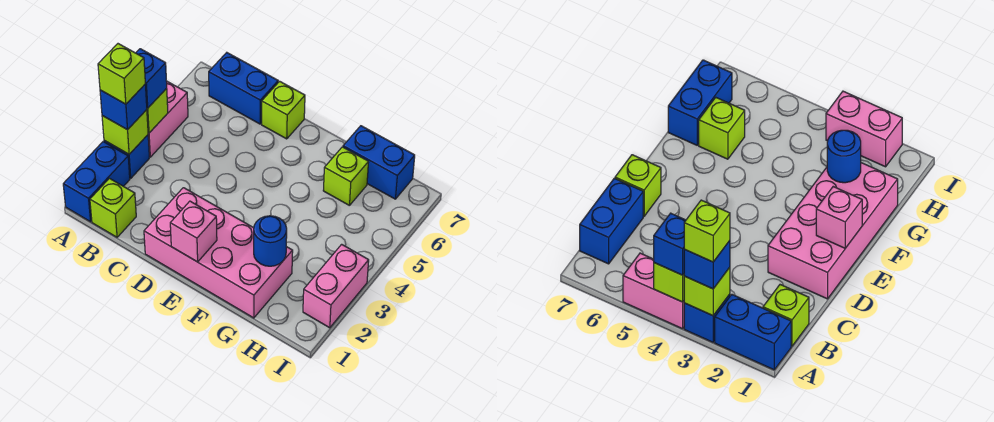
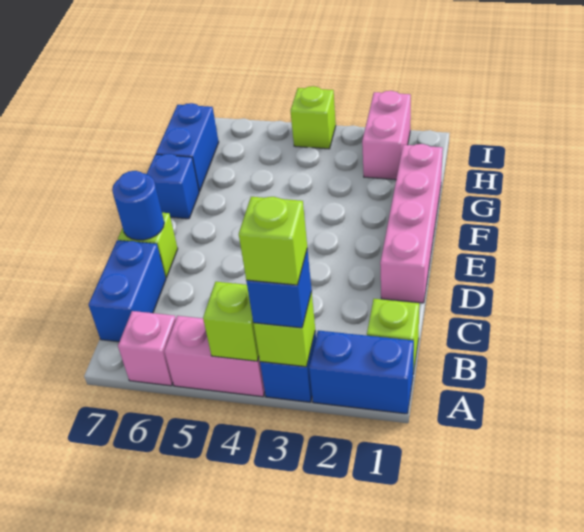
blue brick A4 level 3 -> blue brick F7 level 1
pink brick D1:G2 level 1 -> pink brick D1:G1 level 1
pink brick E1 level 2 -> pink brick A6 level 1
blue round brick G2 level 2 -> blue round brick D7 level 2
lime brick G6 level 1 -> lime brick I4 level 1
pink brick I2:I3 level 1 -> pink brick H2:I2 level 1

